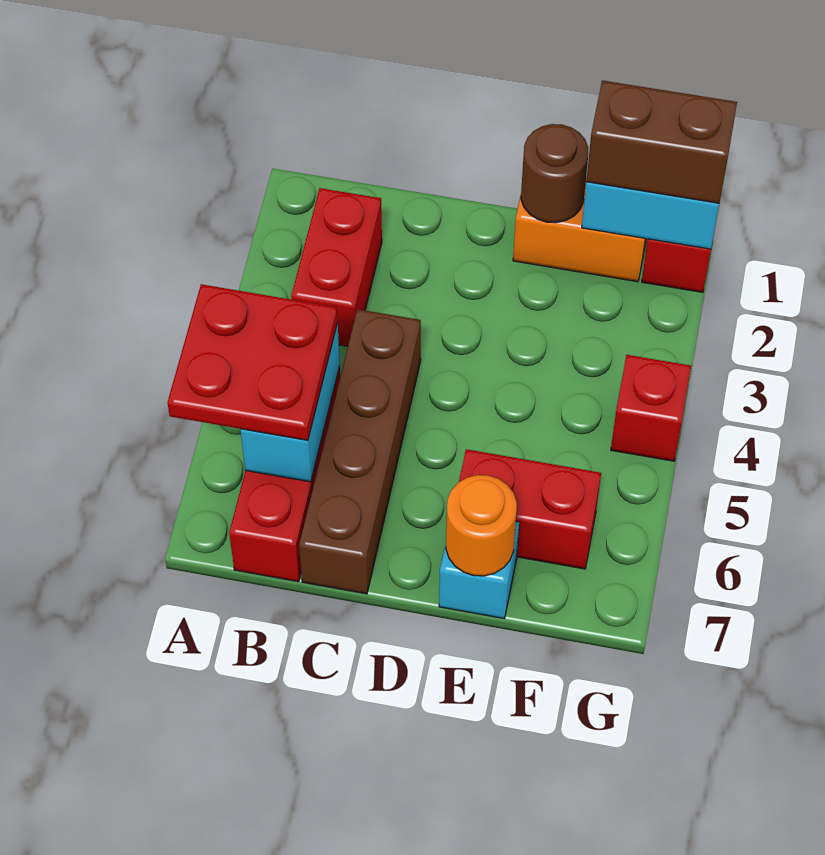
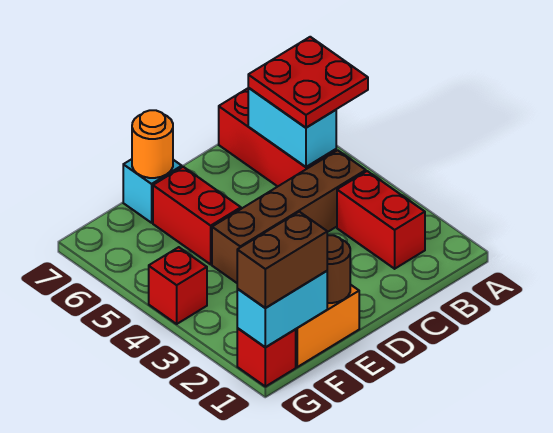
brown brick C4:C7 level 1 -> brown brick B4:E4 level 1
red brick E6:F6 level 1 -> red brick E5:E6 level 1

